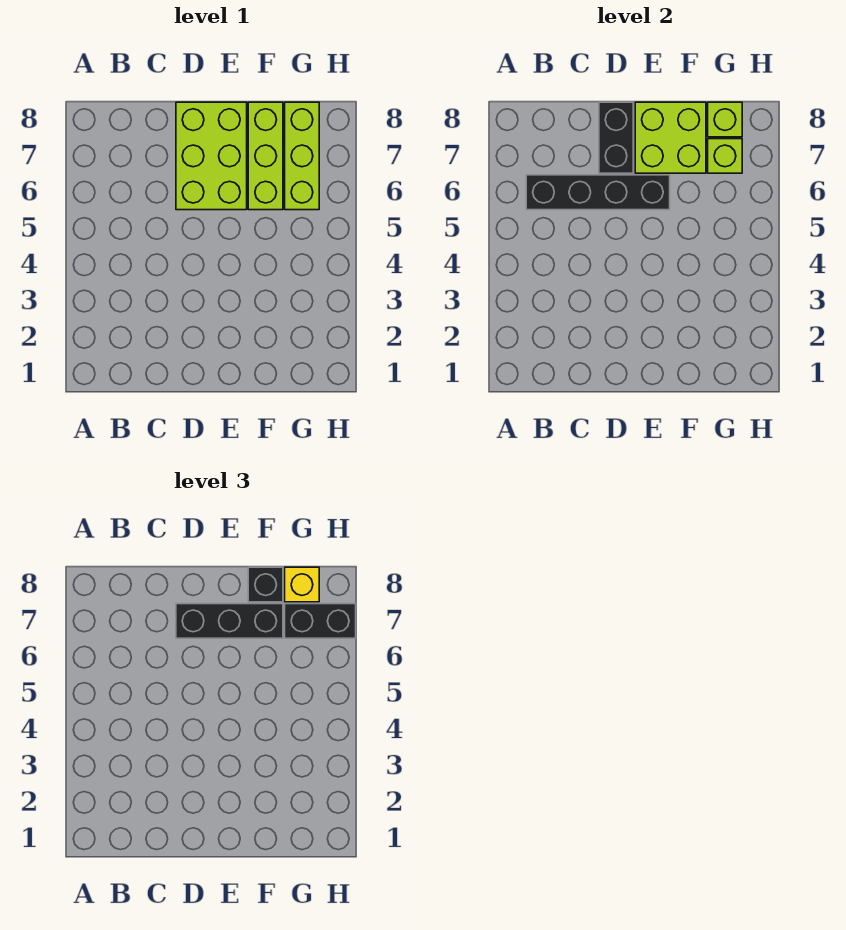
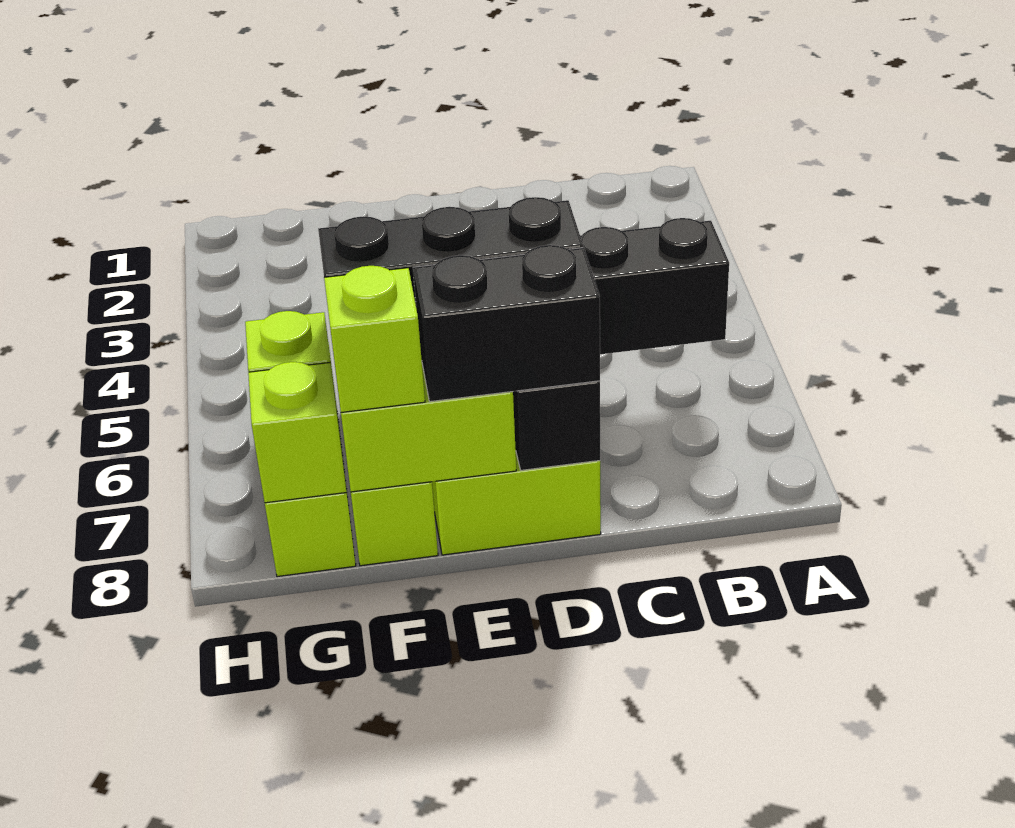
black brick F8 level 3 -> lime brick F8 level 3
black brick G7:H7 level 3 -> black brick D8:E8 level 3
yellow brick G8 level 3 -> none

